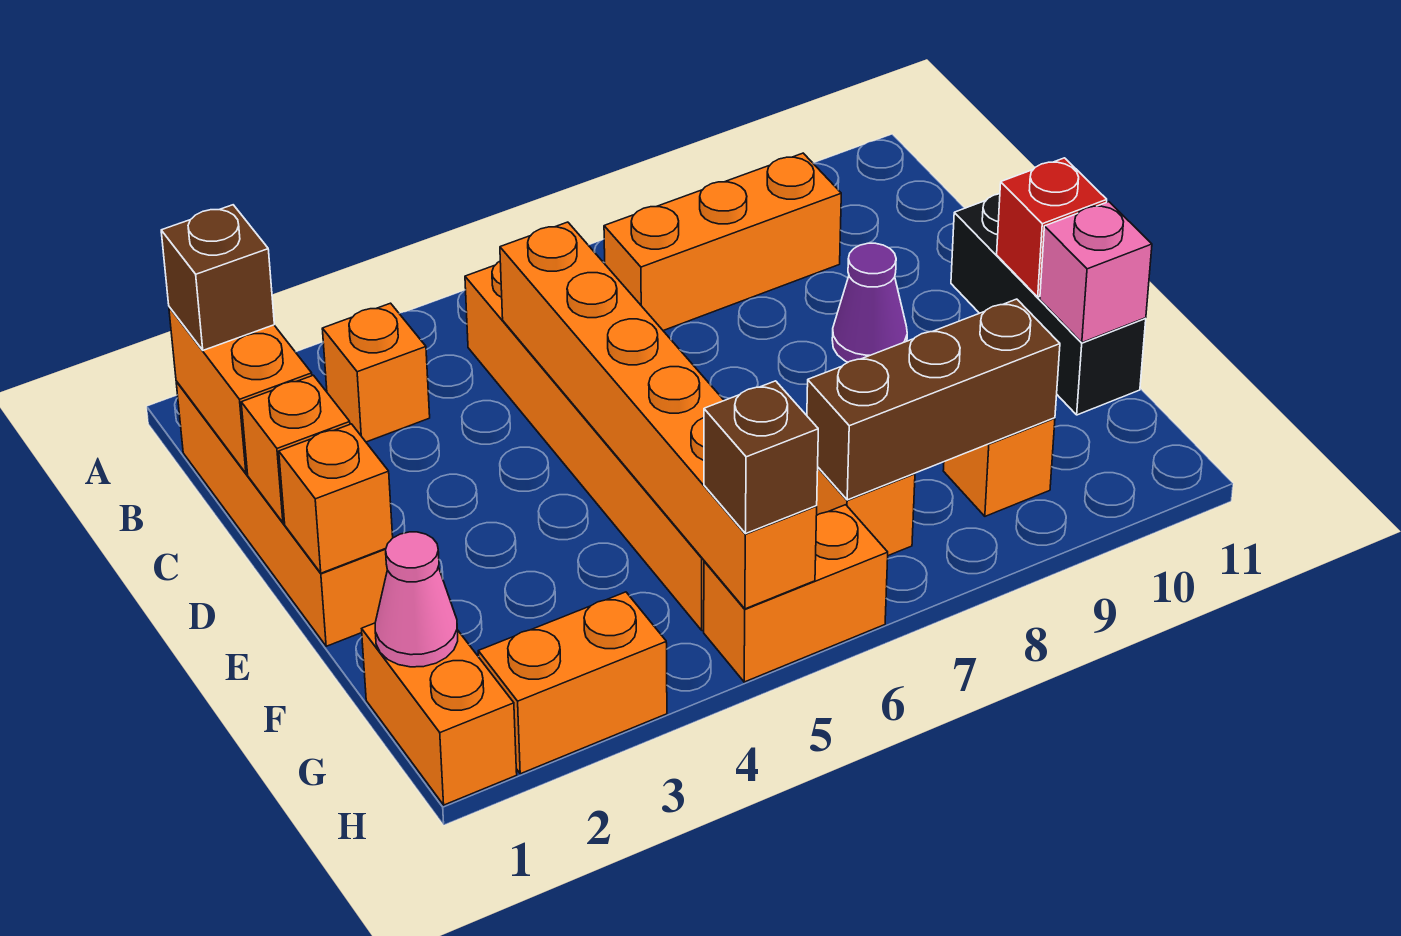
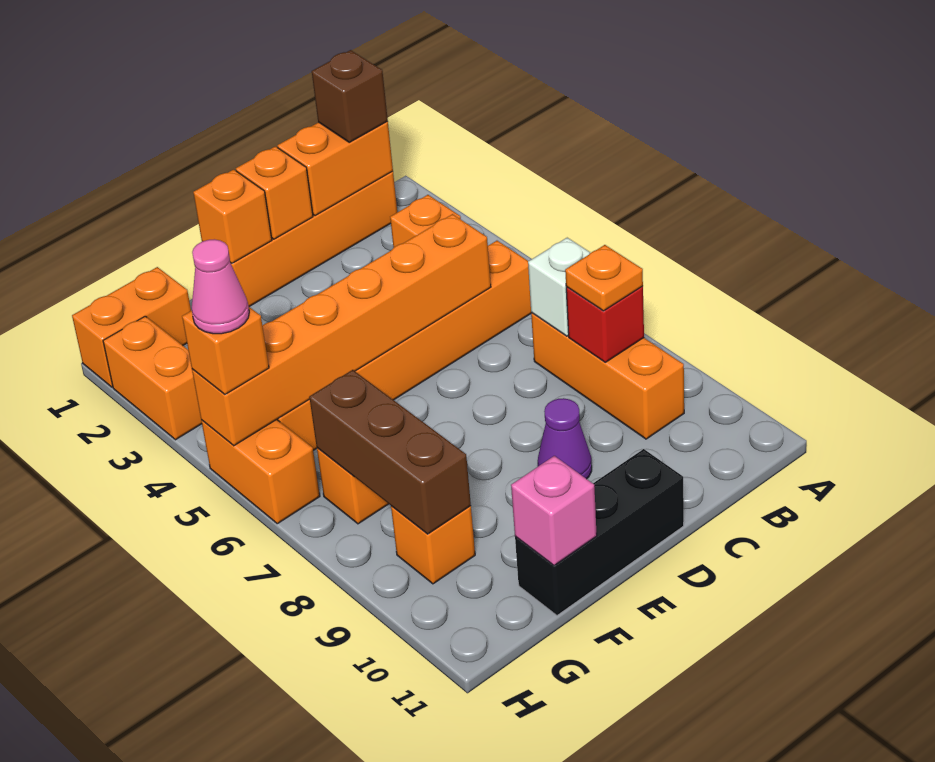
none -> white brick B7 level 2
none -> orange plate B8 level 3
red brick E11 level 2 -> red brick B8 level 2
pink cone G1 level 2 -> pink cone H5 level 4
brown brick H5 level 3 -> orange brick H5 level 3

